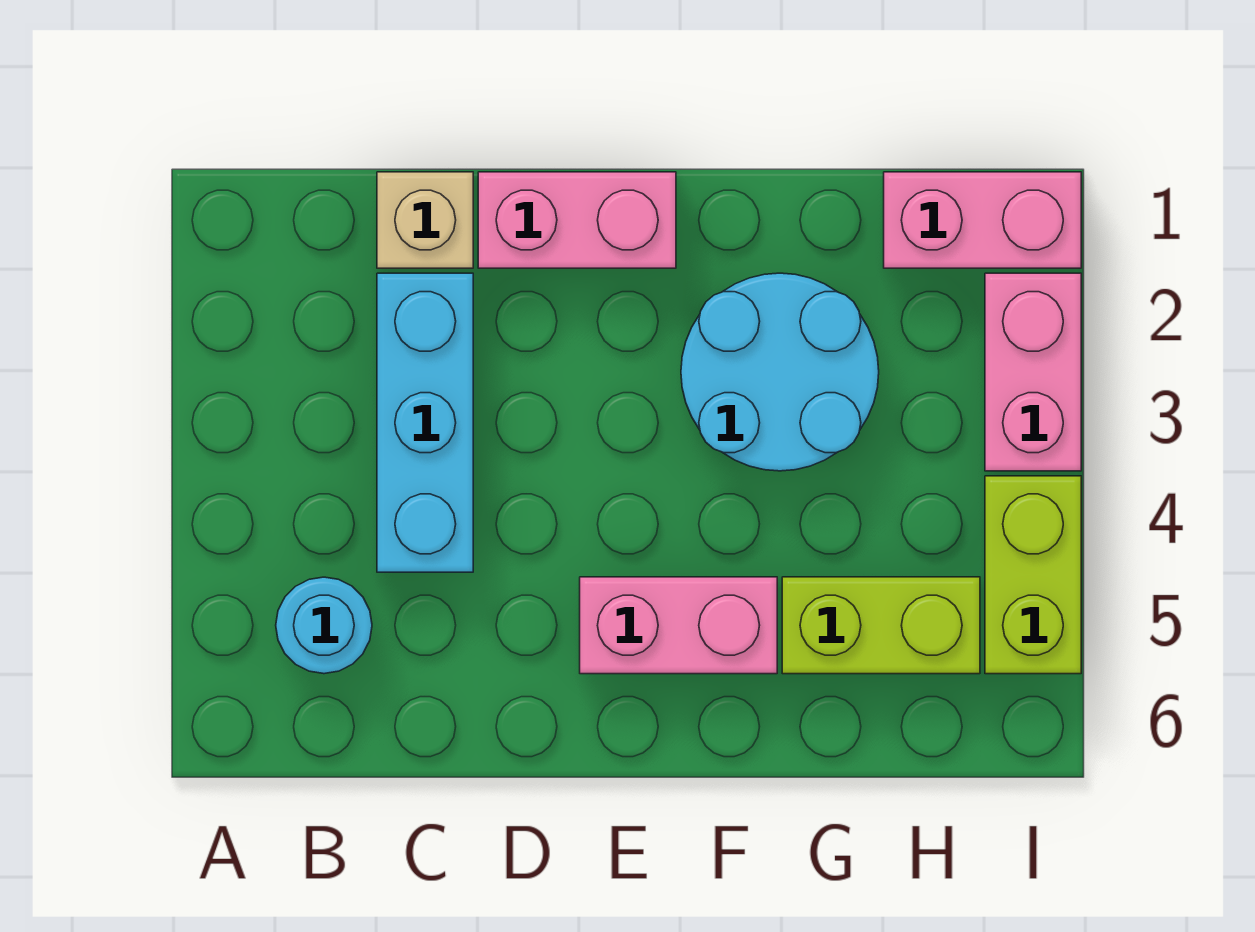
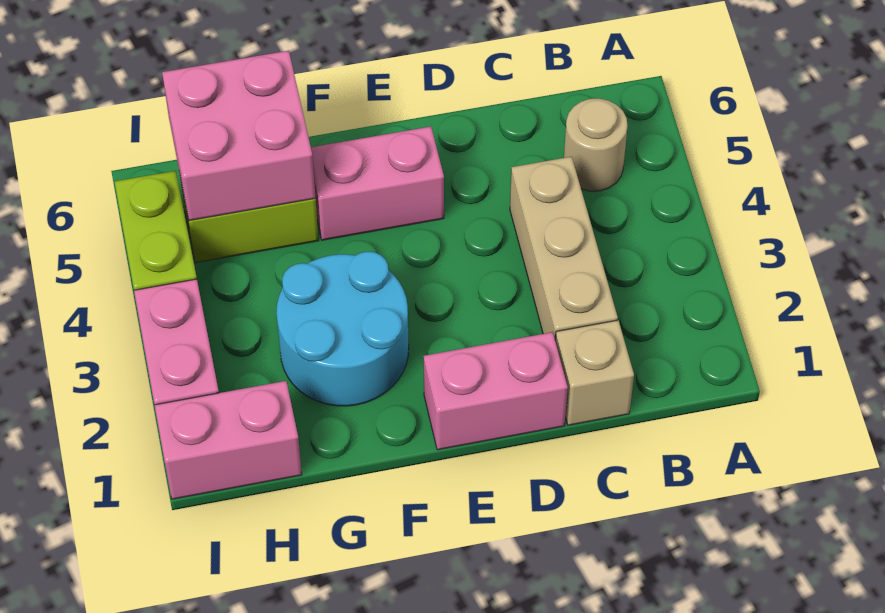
cyan round brick B5 level 1 -> tan round brick B5 level 1
cyan brick C2:C4 level 1 -> tan brick C2:C4 level 1
none -> pink brick G5:H6 level 2

